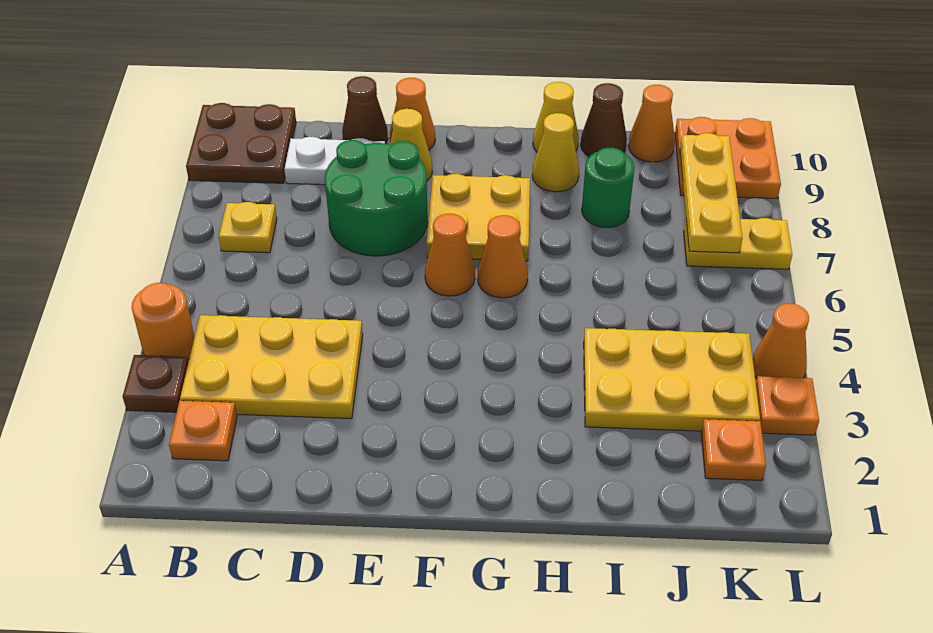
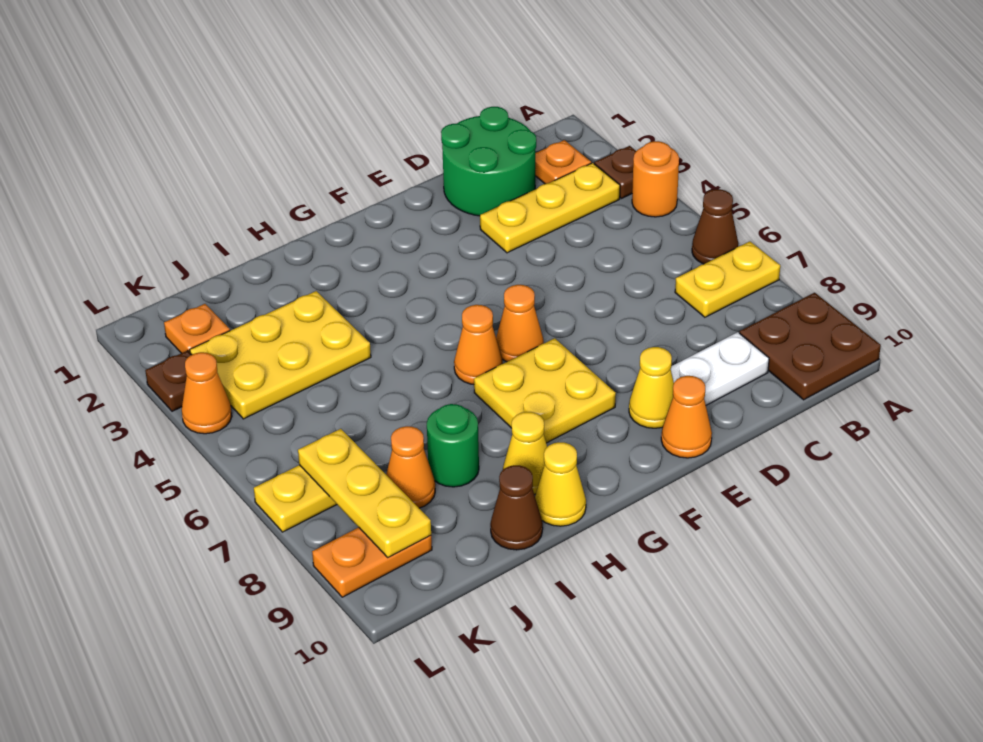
yellow plate B3:D4 level 1 -> yellow plate B3:D3 level 1
yellow plate B7 level 1 -> yellow plate A7:B7 level 1
green round brick D7:E8 level 1 -> green round brick C1:D2 level 1
brown cone D10 level 1 -> brown cone A6 level 1
orange cone J10 level 1 -> orange cone J8 level 1
orange plate K9:L10 level 1 -> orange plate K9:L9 level 1
orange plate L3 level 1 -> brown plate L3 level 1

